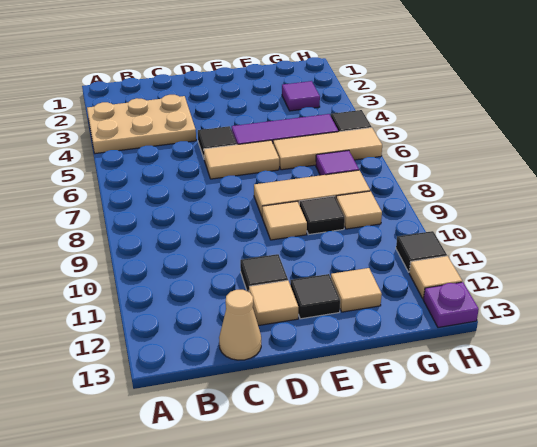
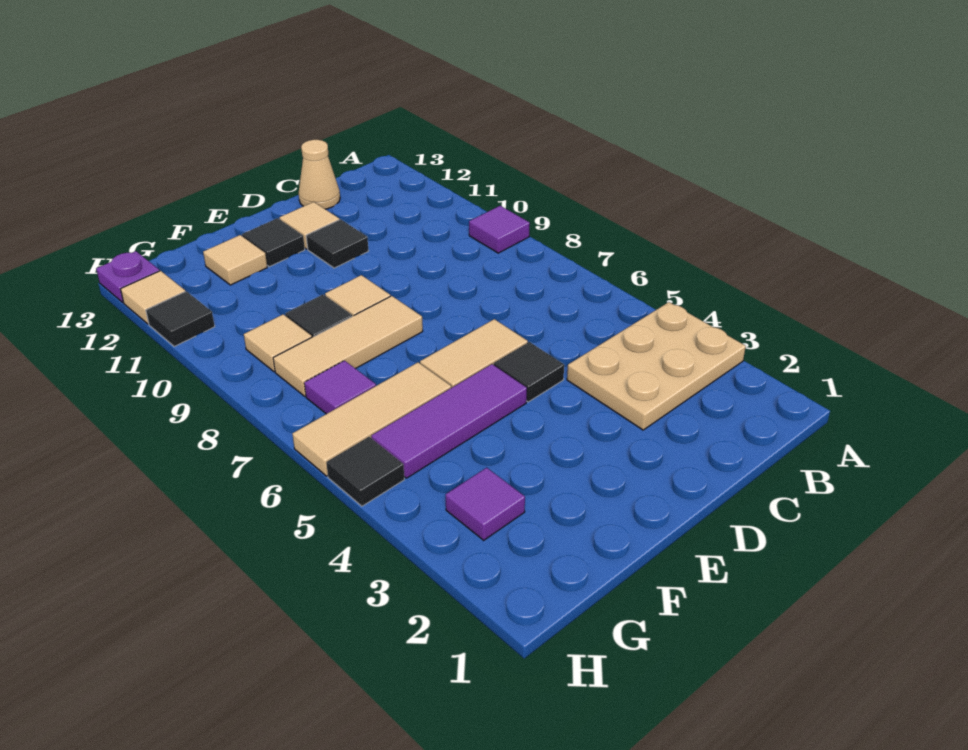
none -> purple tile A9 level 1

